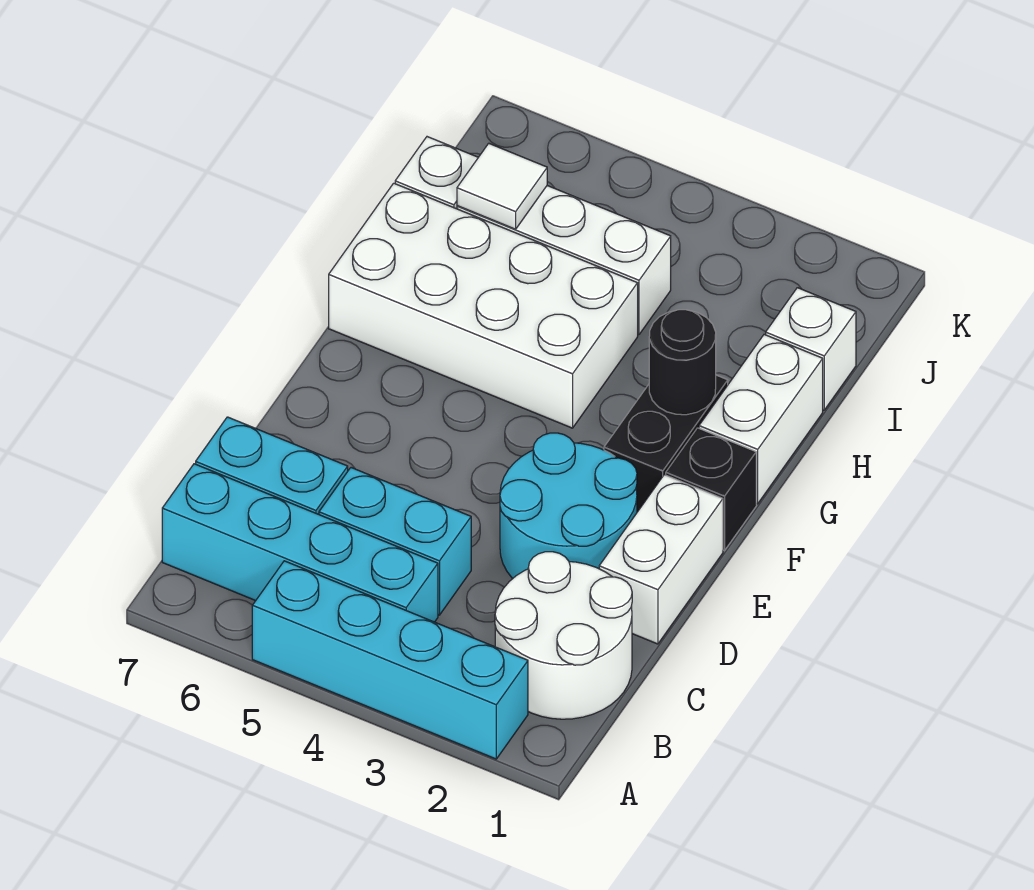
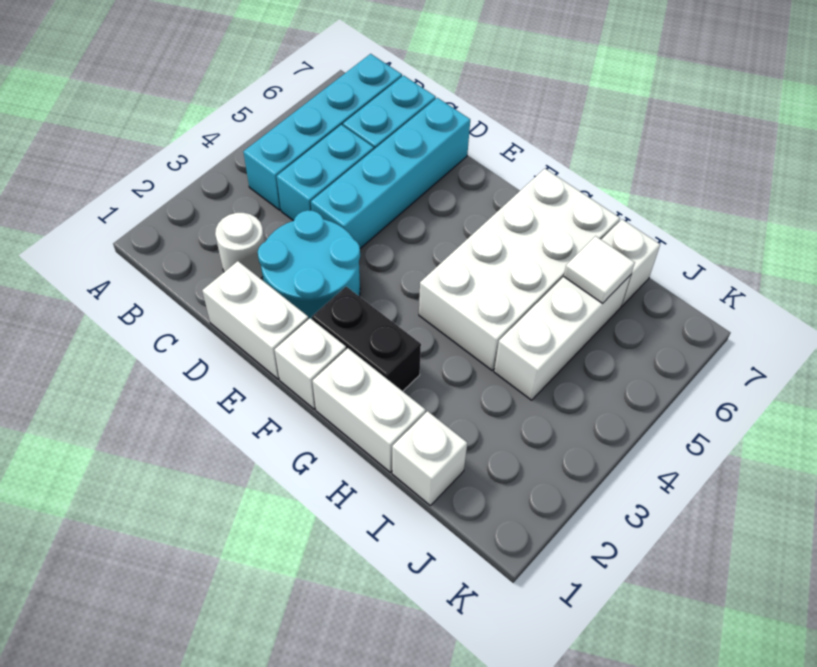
cyan brick A2:A5 level 1 -> cyan brick D4:D7 level 1
white round brick B1:C2 level 1 -> white round brick C2 level 1
black brick F1 level 1 -> white brick F1 level 1
black round brick G2 level 2 -> none

